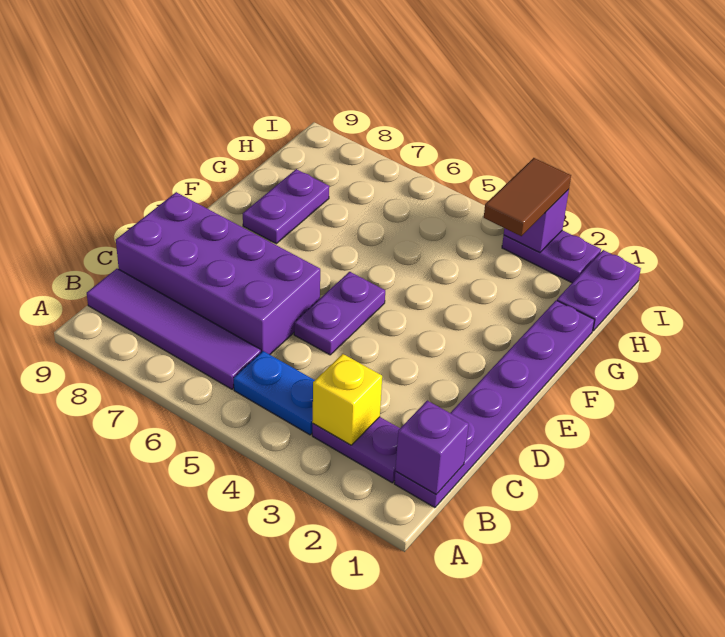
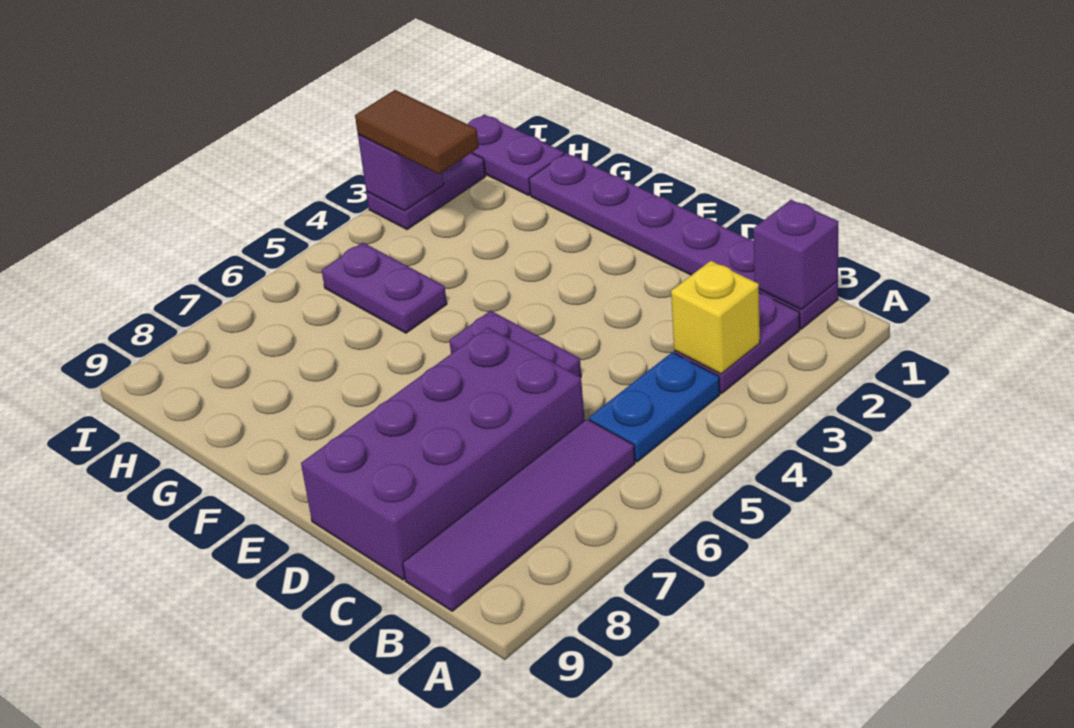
purple plate F8:G8 level 1 -> purple plate G5:H5 level 1

